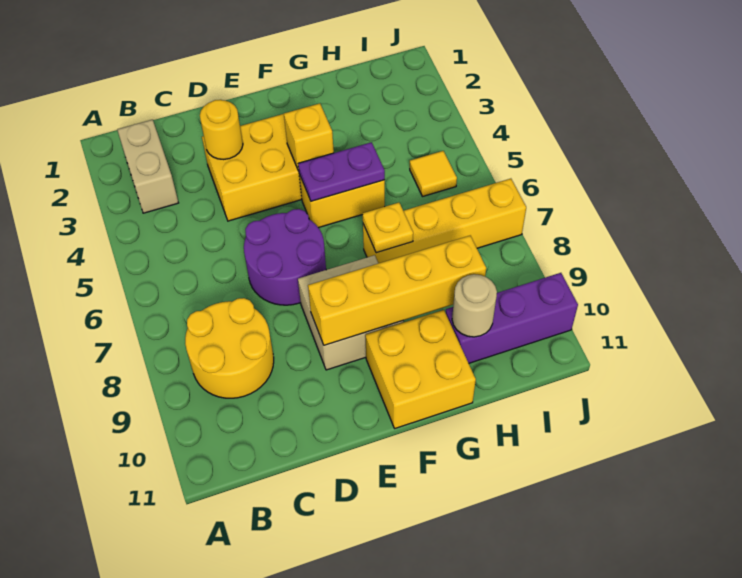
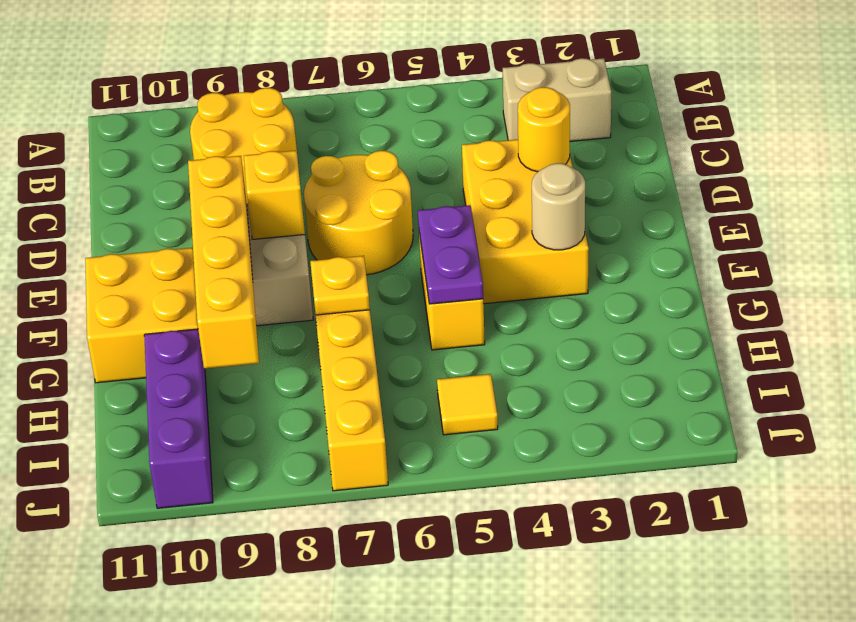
purple round brick D6:E7 level 1 -> yellow round brick D6:E7 level 1
yellow brick F4 level 2 -> yellow brick E8 level 2
tan round brick H10 level 2 -> tan round brick F3 level 2

